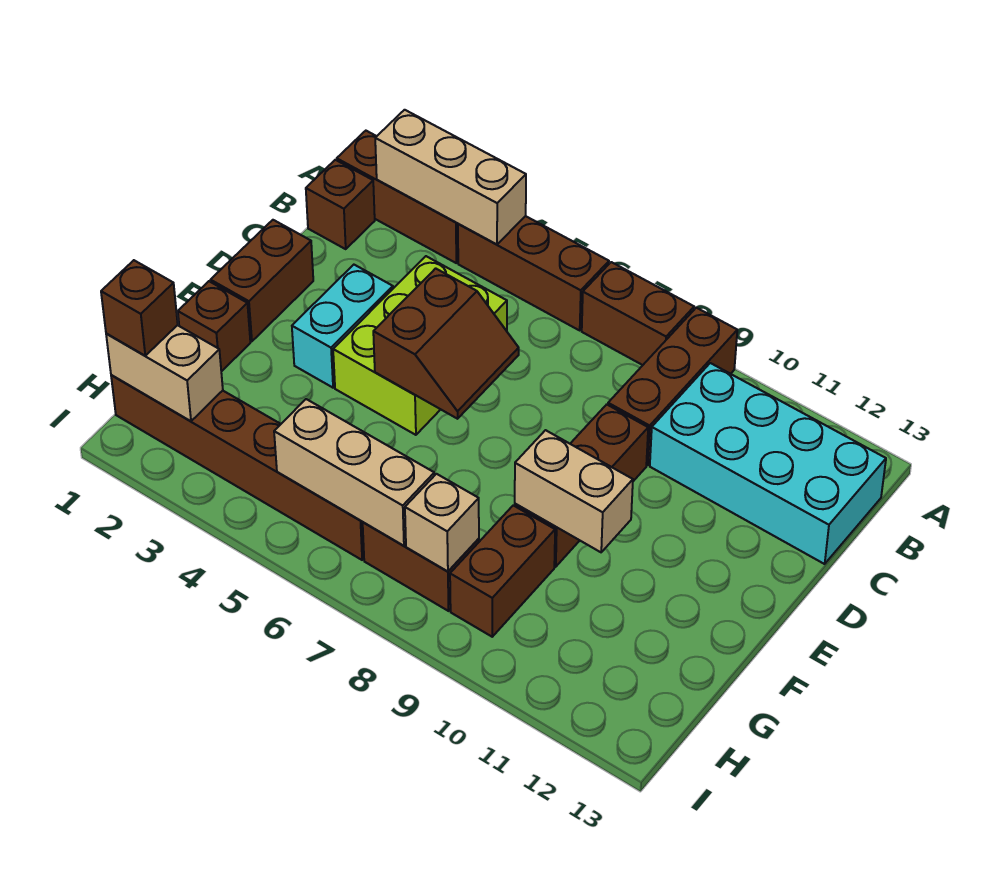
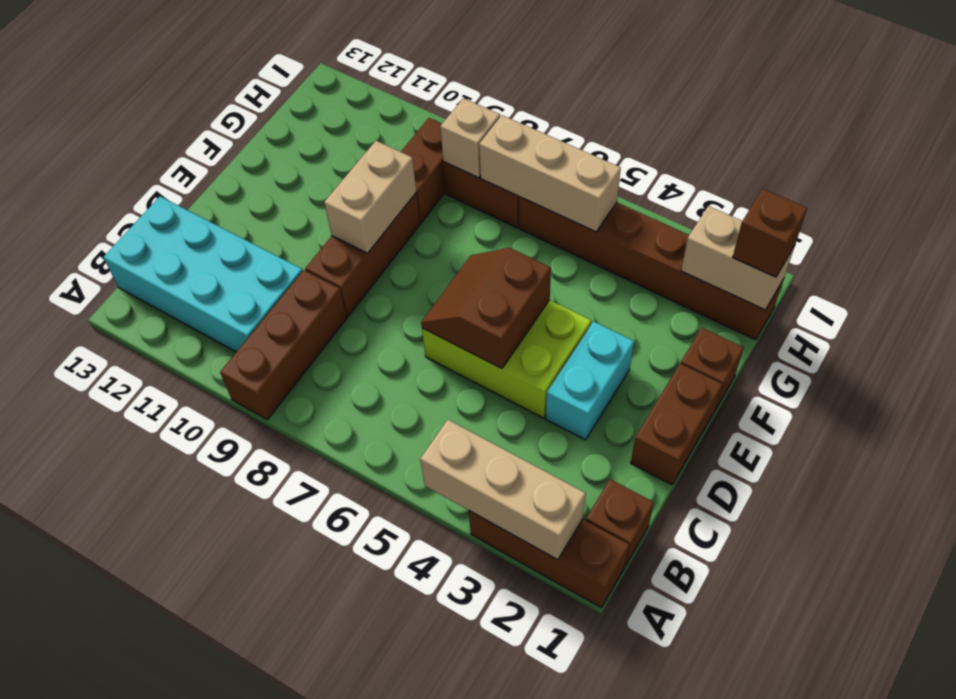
brown brick A4:A6 level 1 -> none
brown brick A7:A8 level 1 -> none
lime brick C4:E5 level 1 -> lime brick D4:E6 level 1
tan brick F9:F10 level 2 -> tan brick E9:F9 level 2

